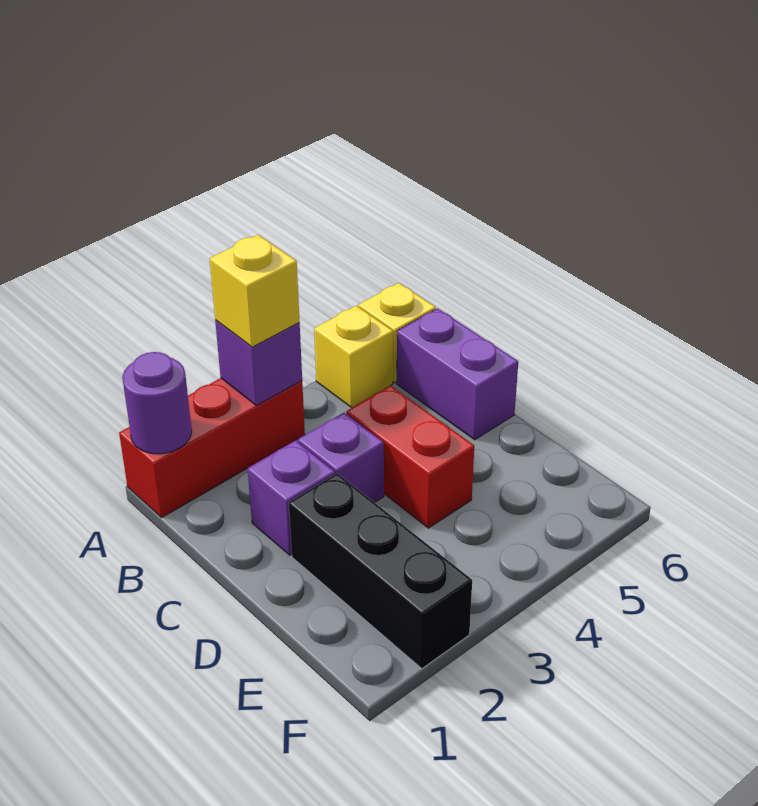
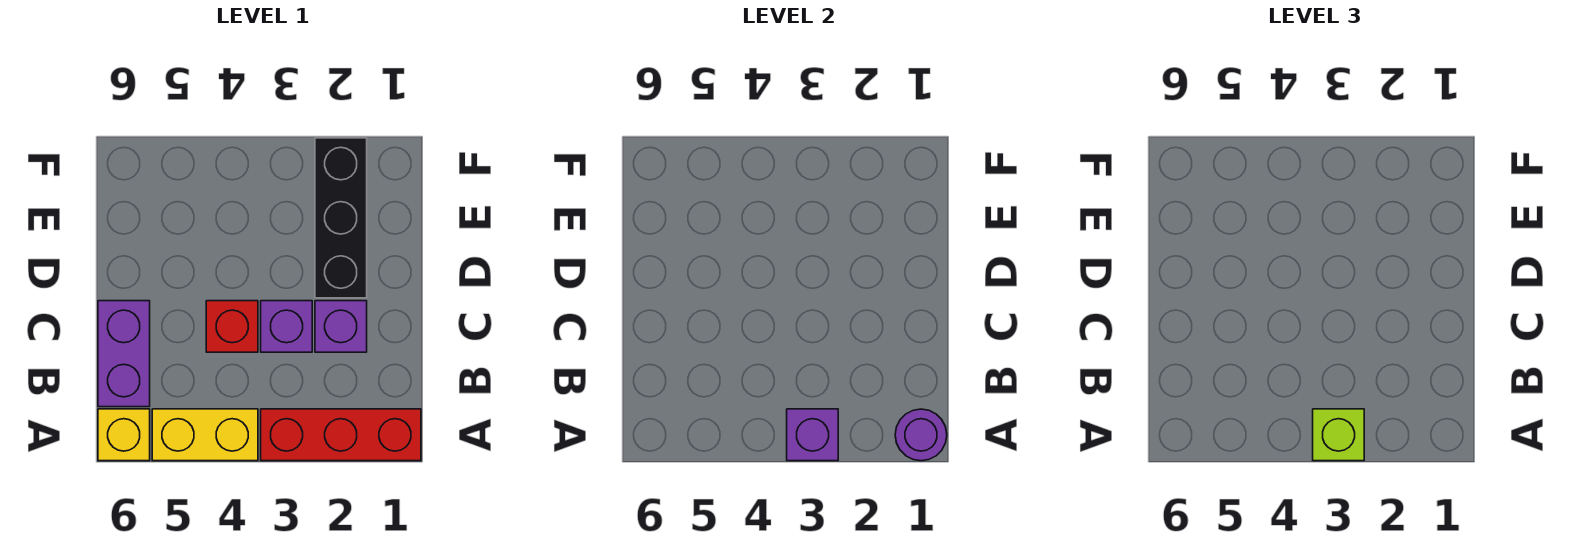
yellow brick A3 level 3 -> lime brick A3 level 3
yellow brick A5 level 1 -> yellow brick A4:A5 level 1
red brick C4:D4 level 1 -> red brick C4 level 1

